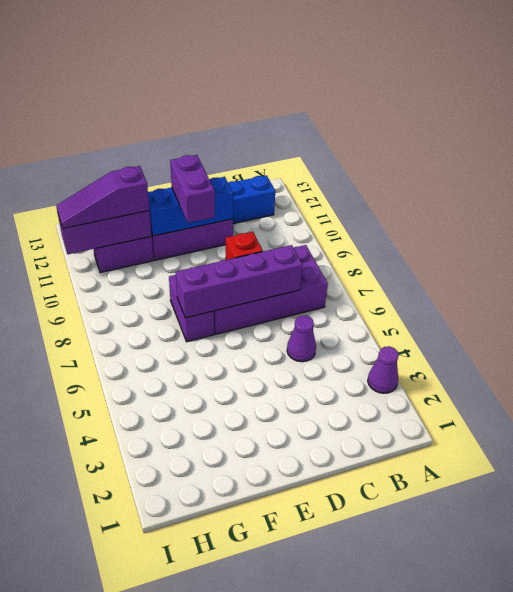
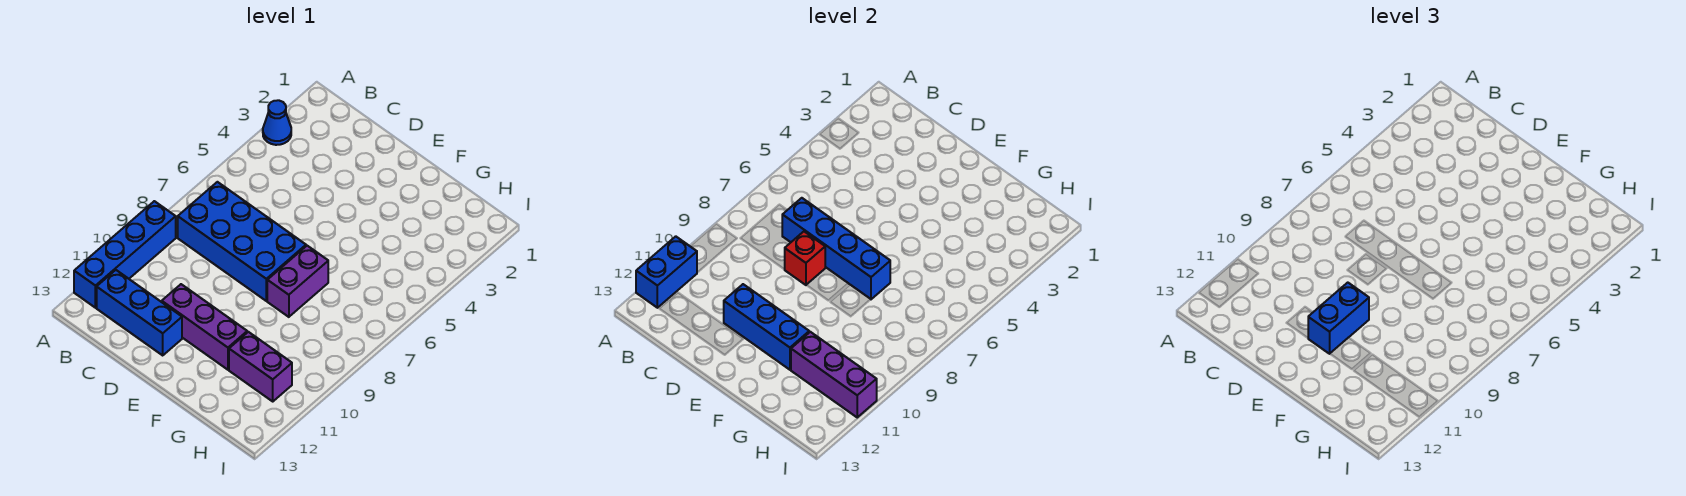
purple cone A3 level 1 -> blue cone A3 level 1
none -> blue brick A9:A12 level 1
none -> blue brick A11:A12 level 2
purple brick B7:E8 level 1 -> blue brick B7:E8 level 1
purple cone C5 level 1 -> none
purple brick C7:F7 level 2 -> blue brick C7:F7 level 2
purple brick E10:E11 level 3 -> blue brick E10:E11 level 3
purple slope G11:I11 level 3 top G -> none

